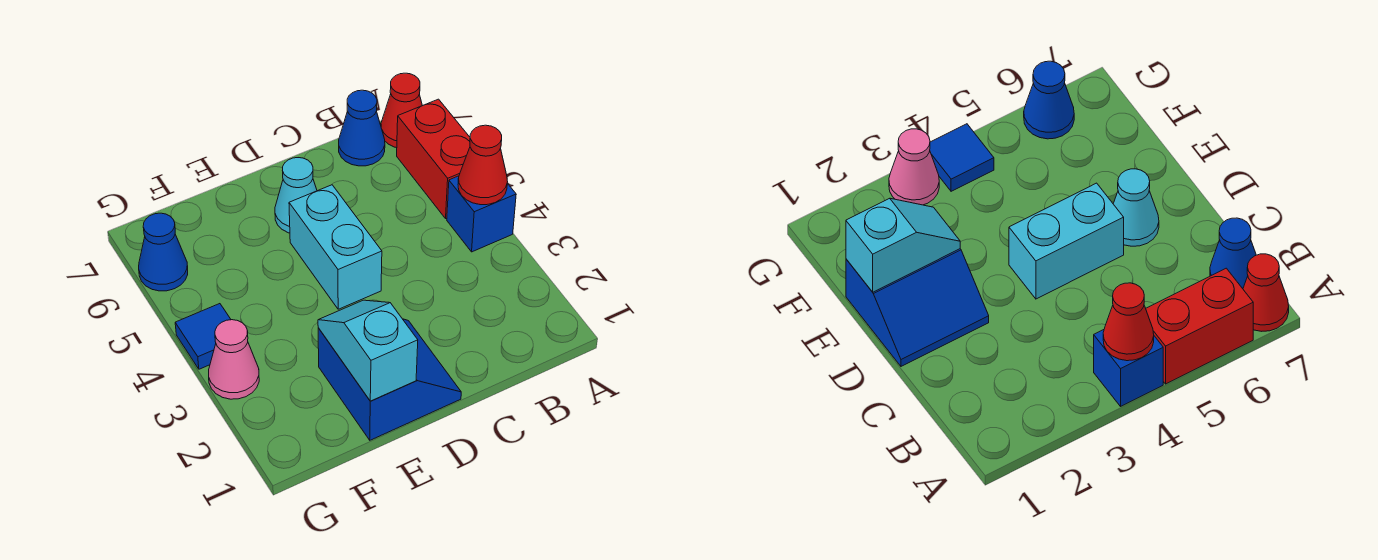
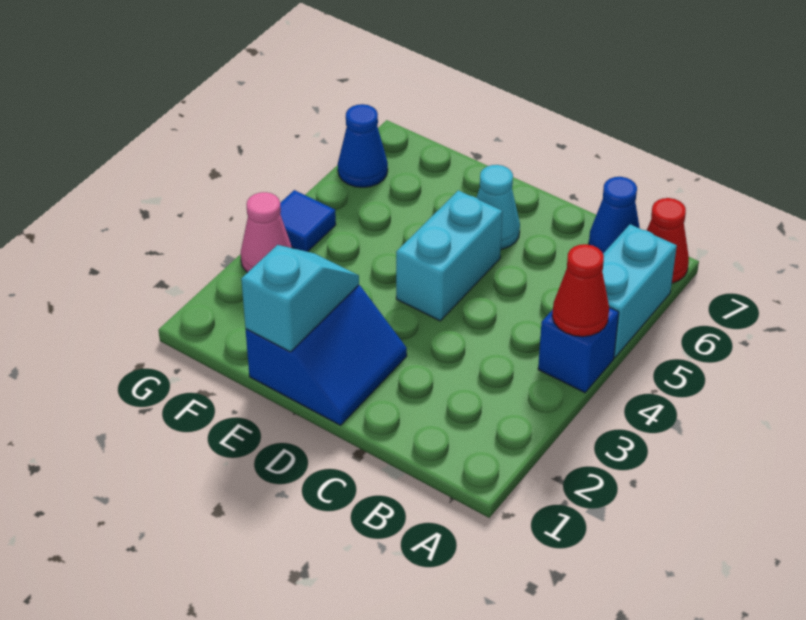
red brick A5:A6 level 1 -> cyan brick A5:A6 level 1

